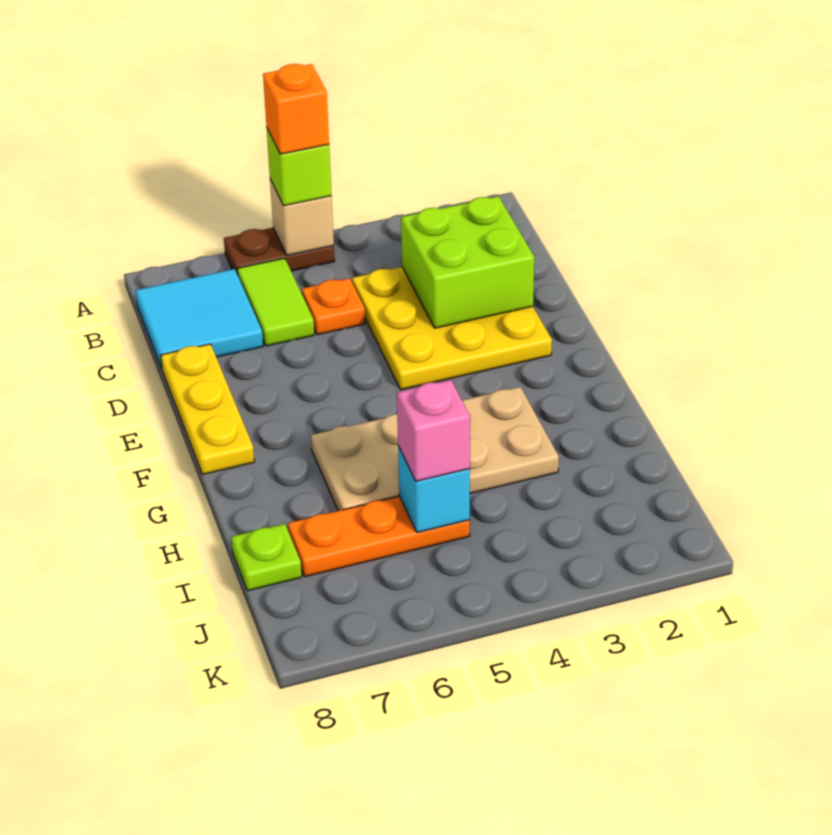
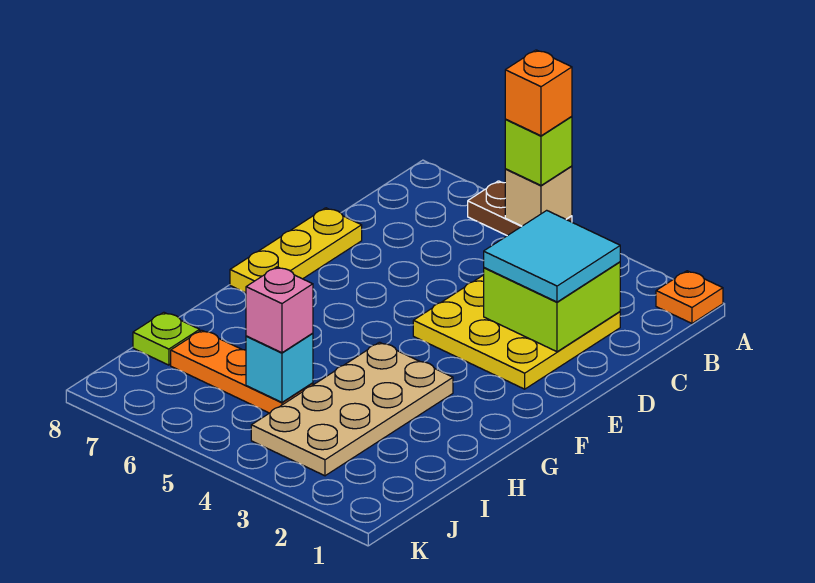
lime tile B6:C6 level 1 -> none
cyan tile B7:C8 level 1 -> cyan tile C2:D3 level 3
orange plate C5 level 1 -> orange plate A1 level 1
tan plate G3:H6 level 1 -> tan plate G3:J4 level 1

